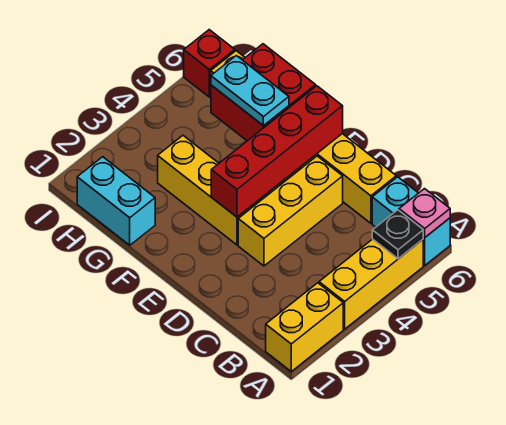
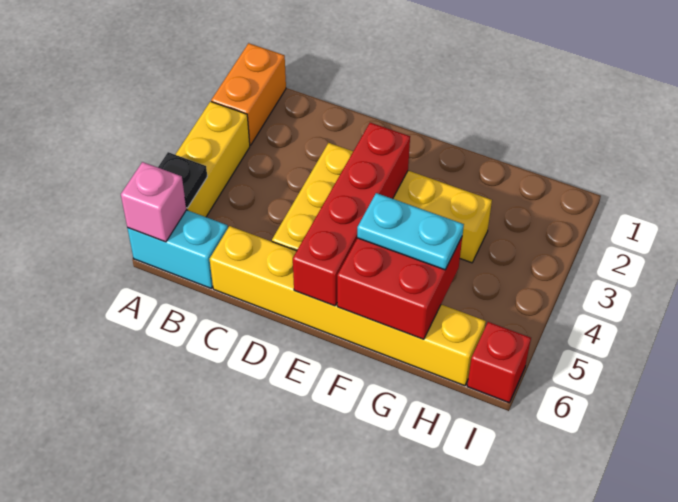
yellow brick A1:A2 level 1 -> orange brick A1:A2 level 1
pink plate A6 level 2 -> pink brick A6 level 2
cyan brick G1:H1 level 1 -> none

